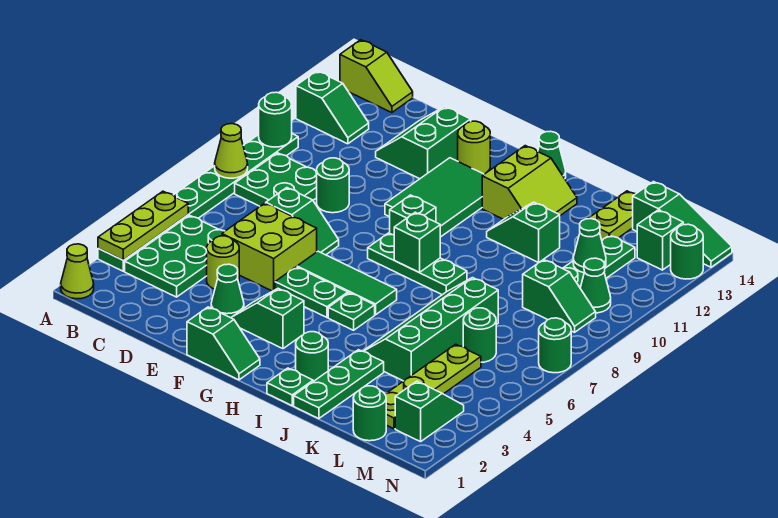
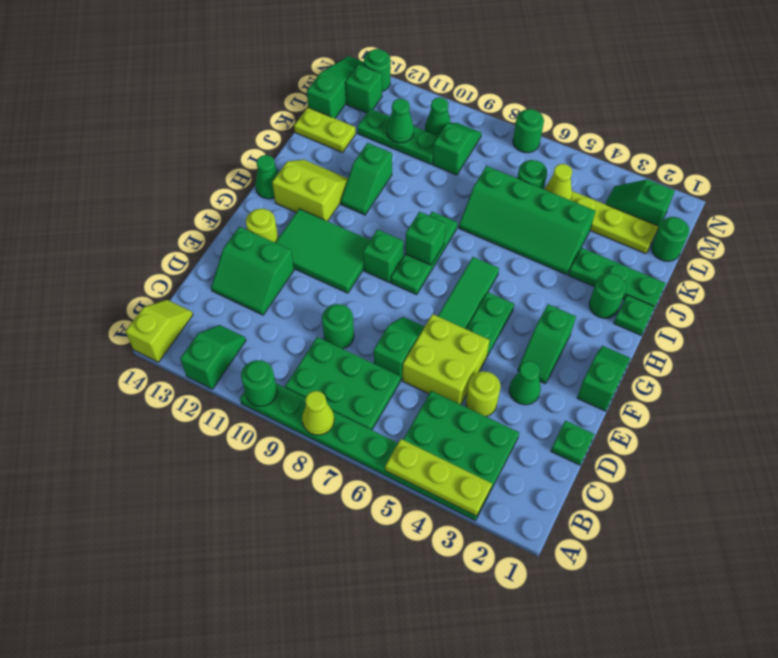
lime cone A1 level 1 -> lime cone L5 level 2
green plate B8:C9 level 1 -> green plate B7:C9 level 1
green plate H5 level 1 -> green plate D1 level 1

